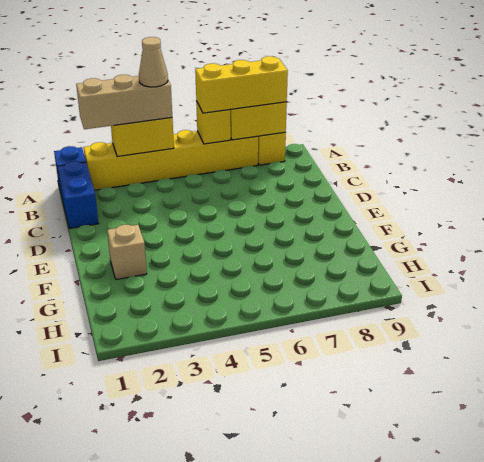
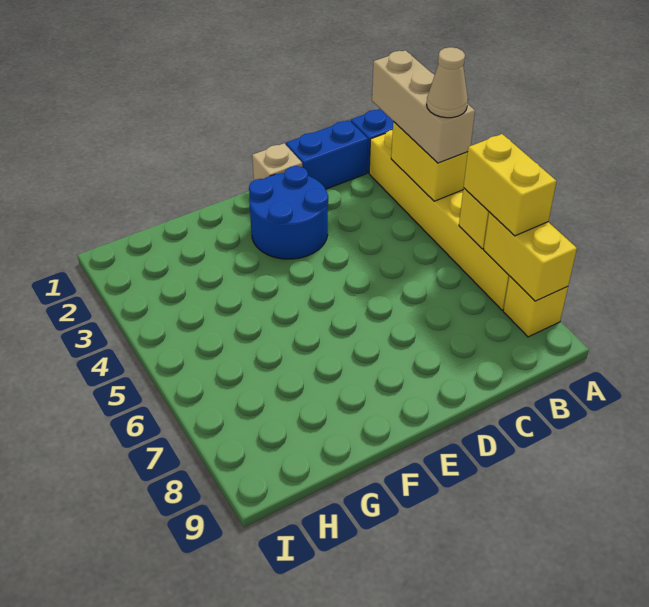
yellow brick A6:A8 level 3 -> yellow brick A6:A7 level 3
none -> blue round brick D2:E3 level 1
tan brick F2 level 1 -> tan brick D1 level 1

